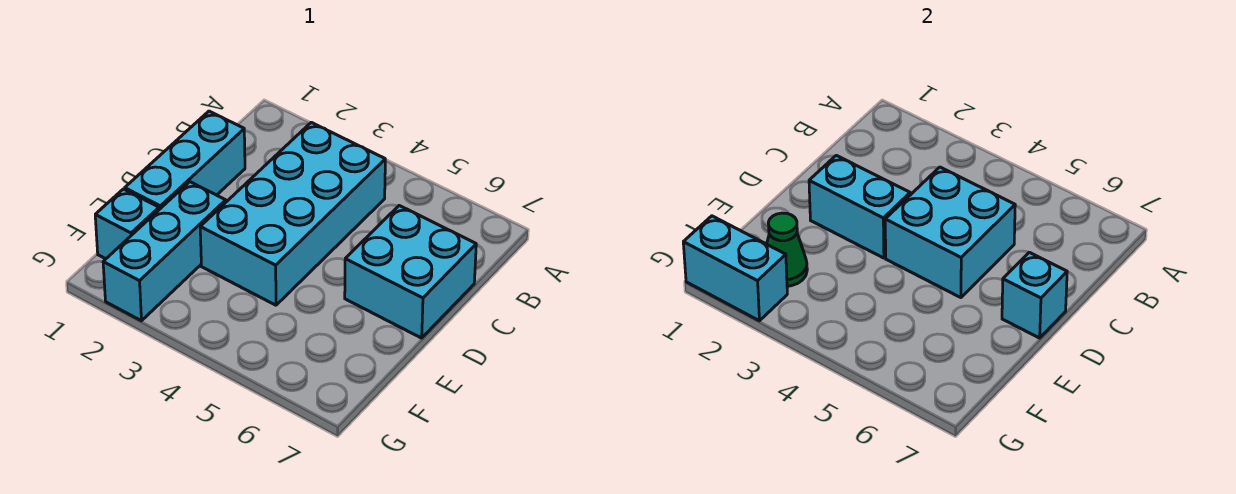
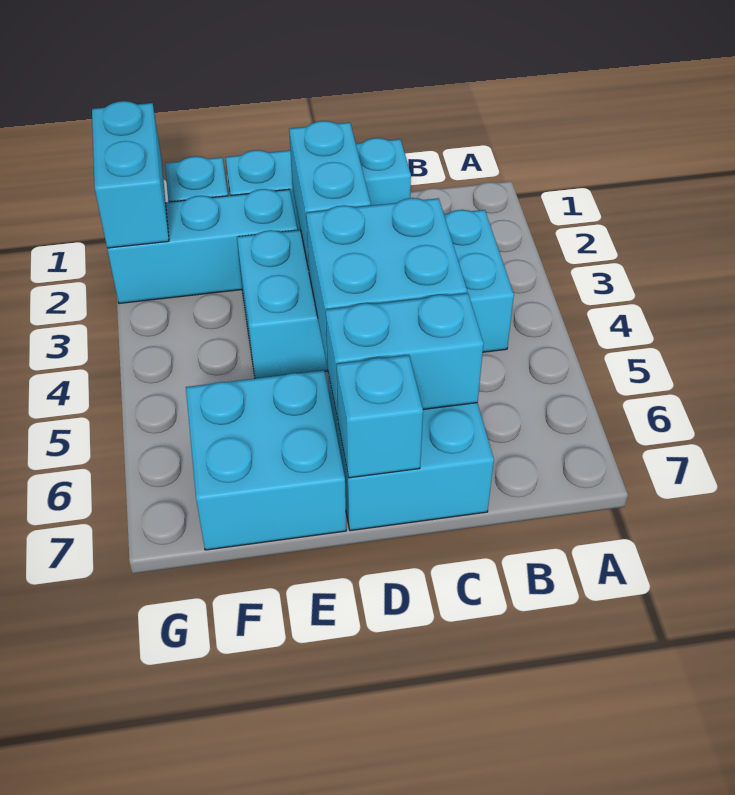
none -> cyan brick C6:D6 level 2
none -> cyan brick E6:F7 level 1
green cone F2 level 2 -> none

